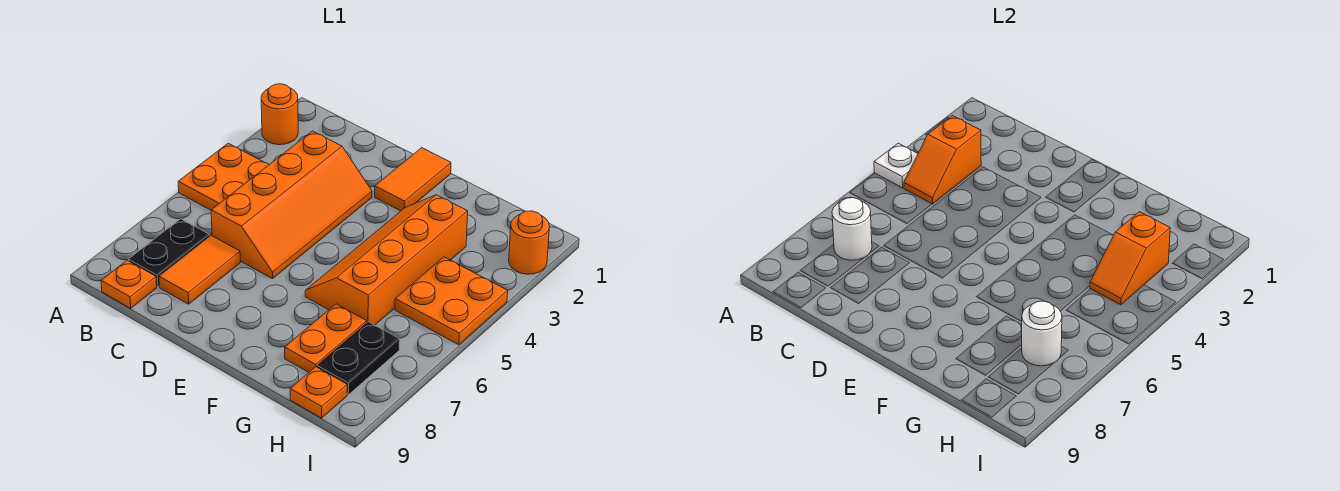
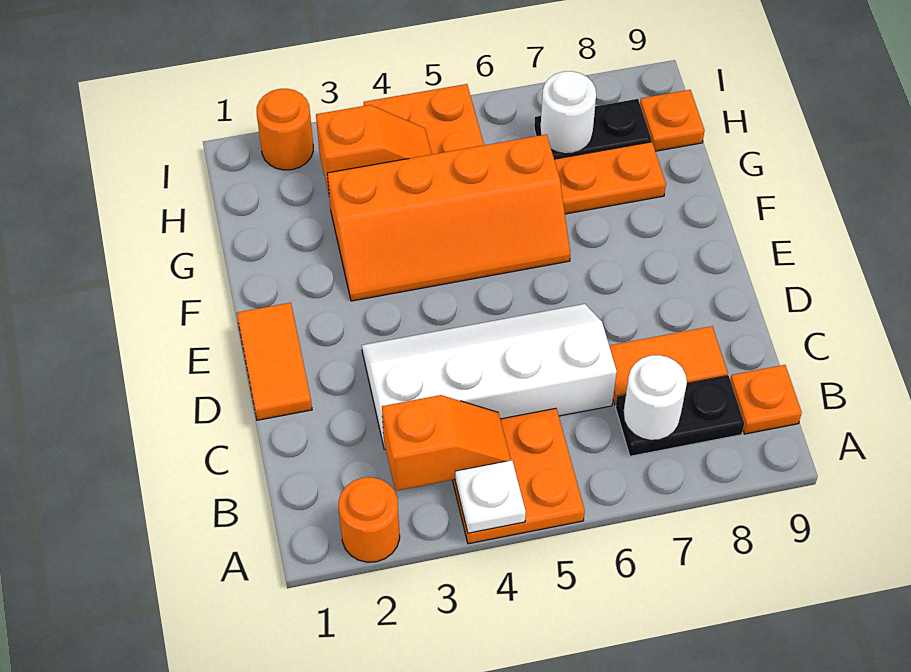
orange slope C3:D6 level 1 top C -> white slope C3:D6 level 1 top C
orange tile E1:E2 level 1 -> orange tile D1:E1 level 1

